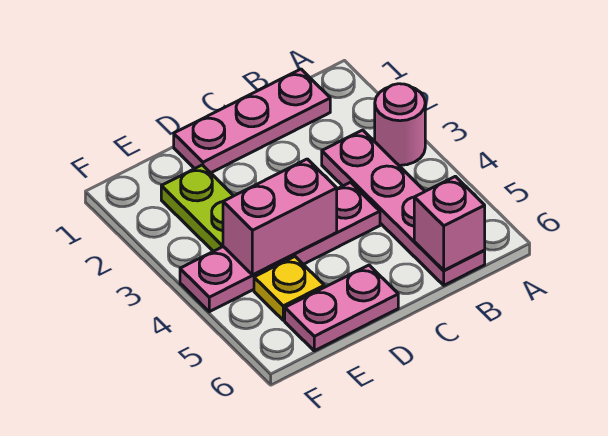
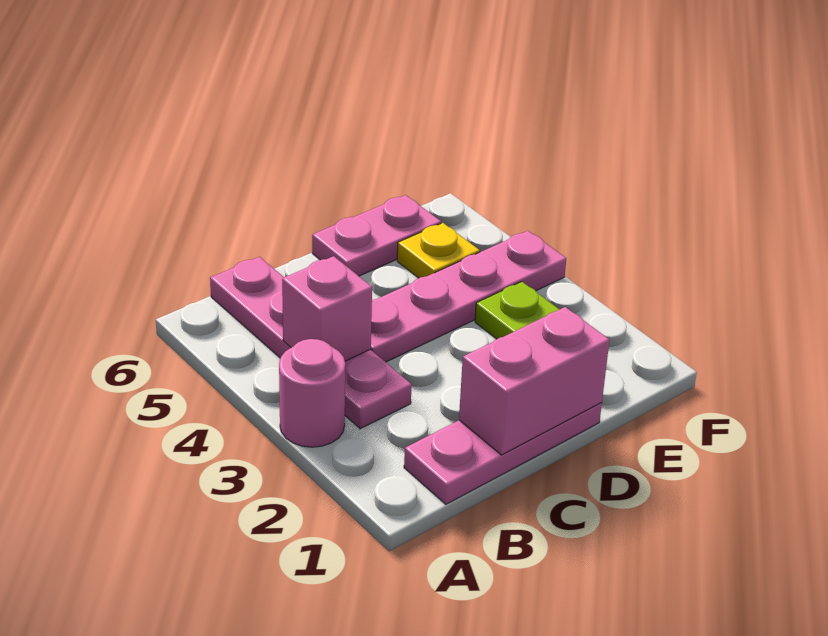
pink brick B6 level 2 -> pink brick B4 level 2
pink brick D4:E4 level 2 -> pink brick C1:D1 level 2

